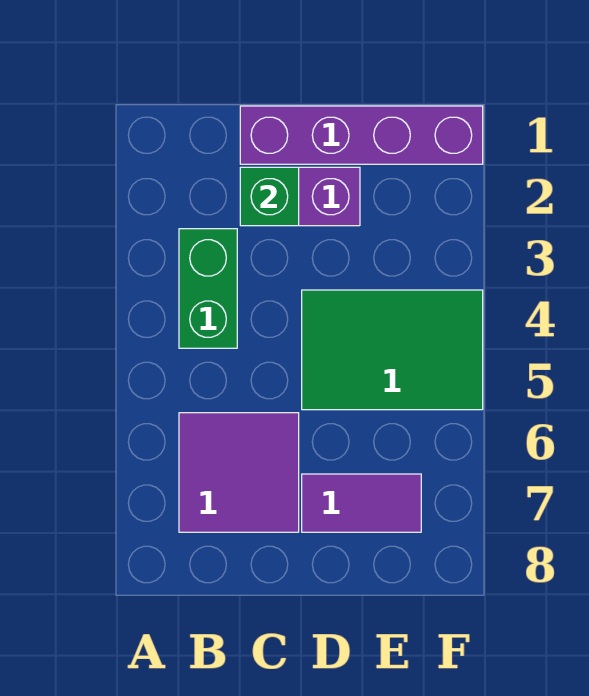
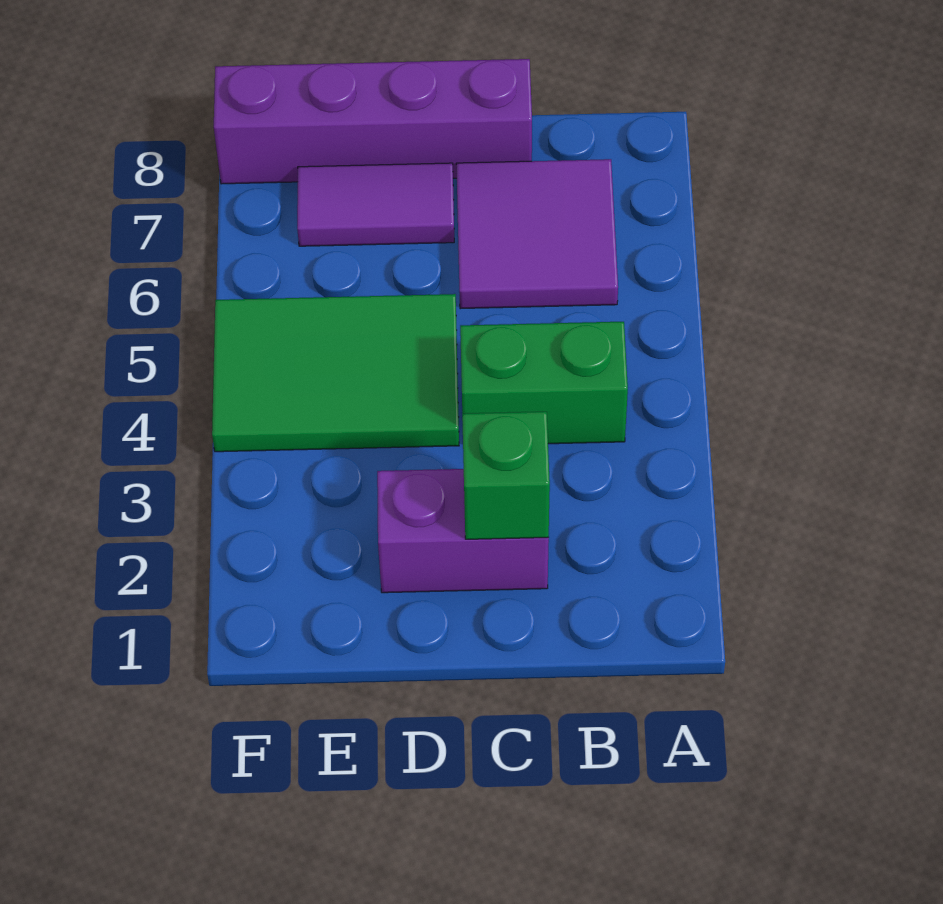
green brick B3:B4 level 1 -> green brick B4:C4 level 1
purple brick C1:F1 level 1 -> purple brick C8:F8 level 1

